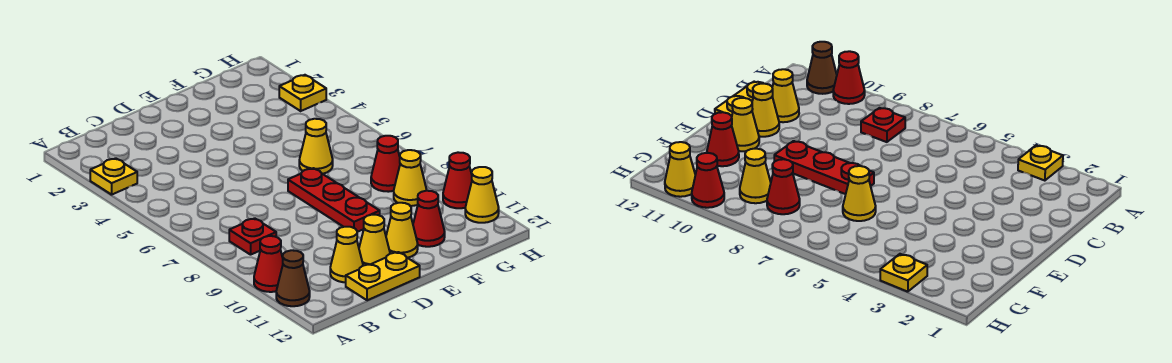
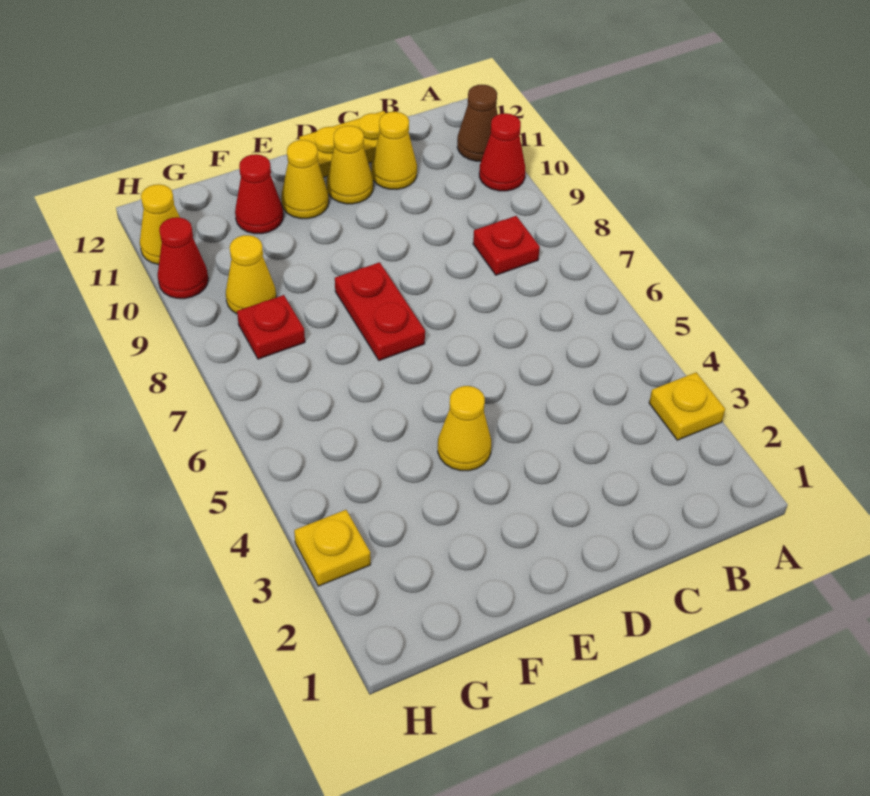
red plate E7:E9 level 1 -> red plate E7:E8 level 1
yellow cone F6 level 1 -> yellow cone E4 level 1
red cone G8 level 1 -> red plate G8 level 1

